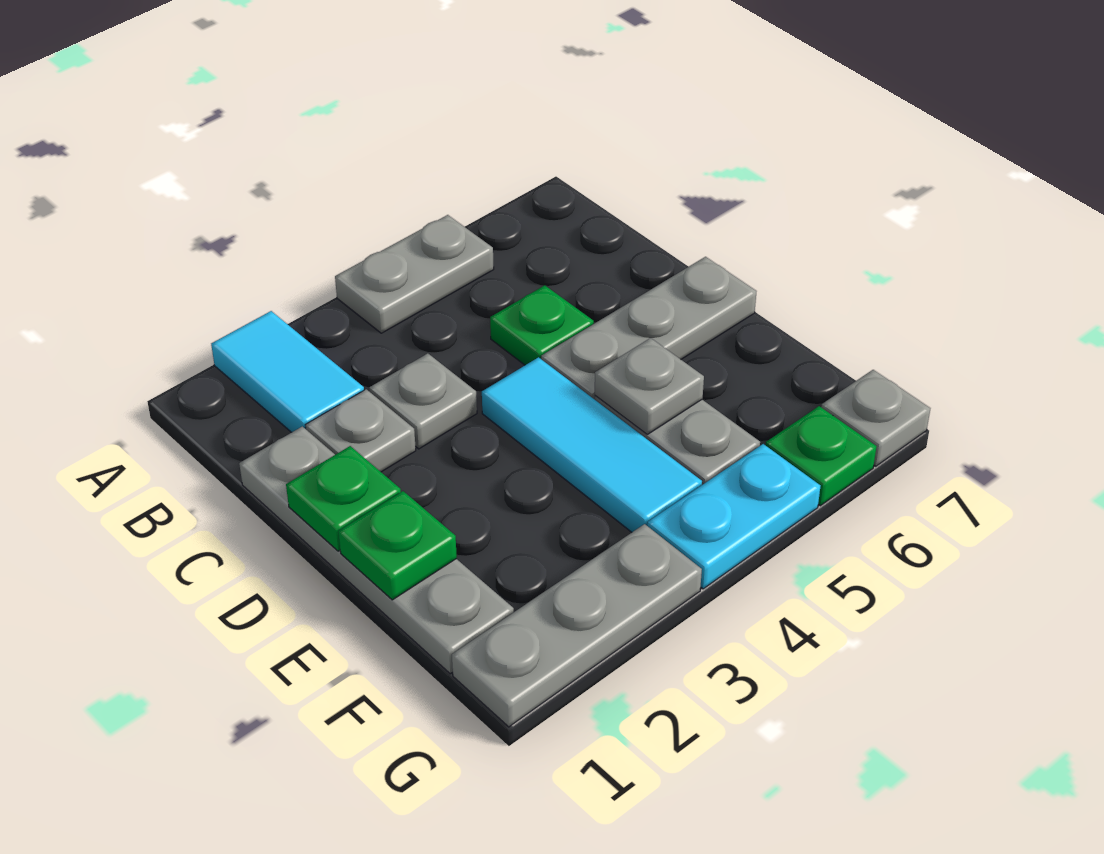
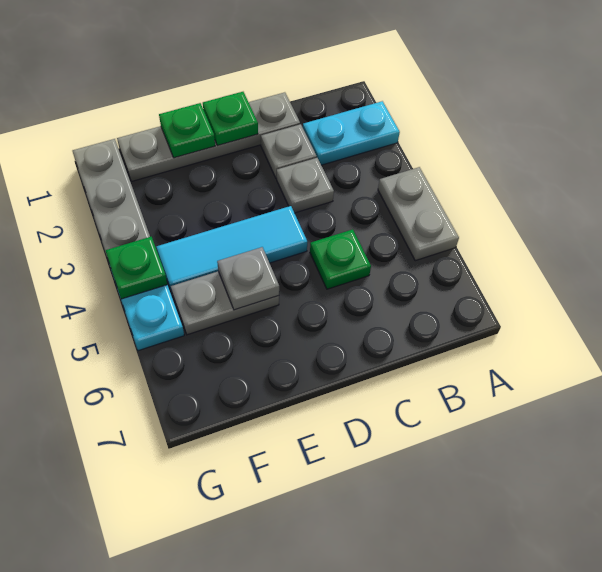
cyan tile A2:B2 level 1 -> cyan plate A2:B2 level 1
grey plate D5:D7 level 1 -> none
green plate G6 level 1 -> green plate G4 level 2
grey plate G7 level 1 -> none

